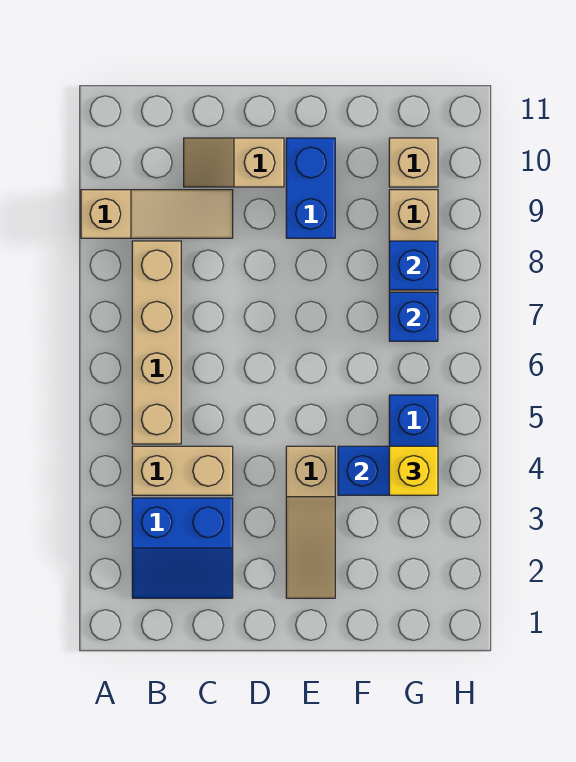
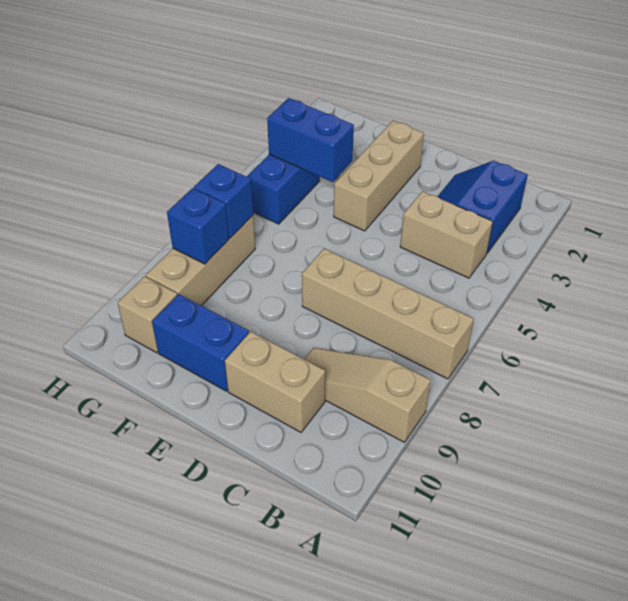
blue slope B2:C3 level 1 top 3 -> blue slope B2:C3 level 1 top B
tan brick B5:B8 level 1 -> tan brick A7:D7 level 1
tan slope C10:D10 level 1 top D -> tan brick C10:D10 level 1
tan slope E2:E4 level 1 top 4 -> tan brick E2:E4 level 1
blue brick E9:E10 level 1 -> blue brick E10:F10 level 1
yellow brick G4 level 3 -> none

